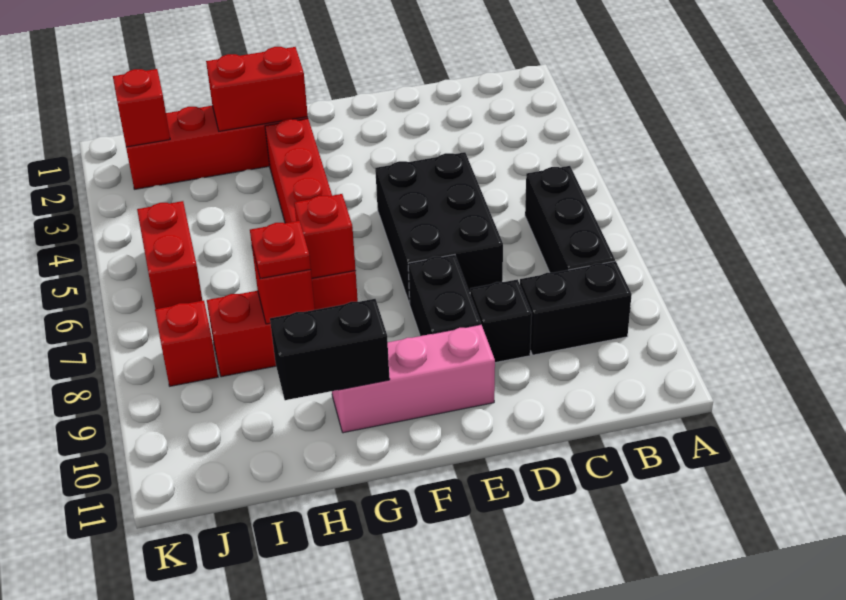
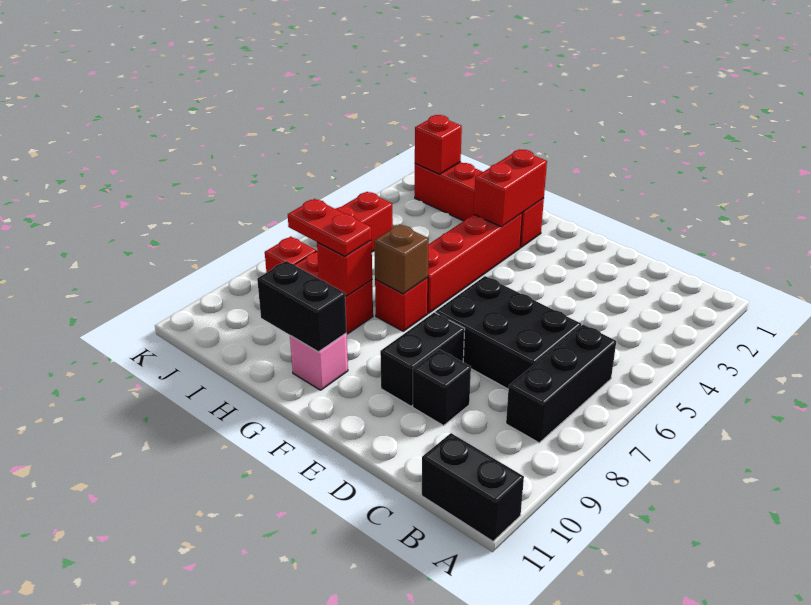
black brick B9:C9 level 1 -> black brick A11:B11 level 1
black brick D5:E7 level 1 -> black brick C6:E7 level 1
pink brick E10:G10 level 1 -> pink brick G10 level 1
red brick G2:H2 level 2 -> red brick G2:G3 level 2
red brick G7 level 2 -> brown brick G7 level 2
red plate H8 level 3 -> red plate H8:I8 level 3

